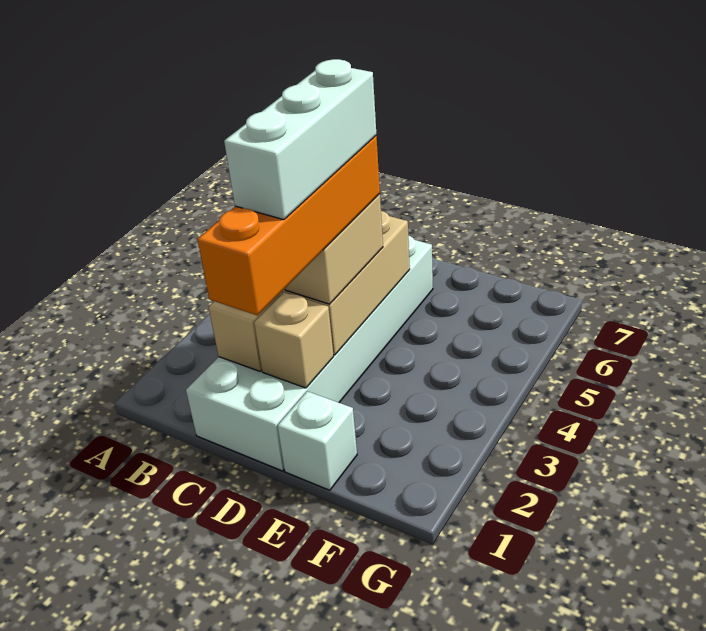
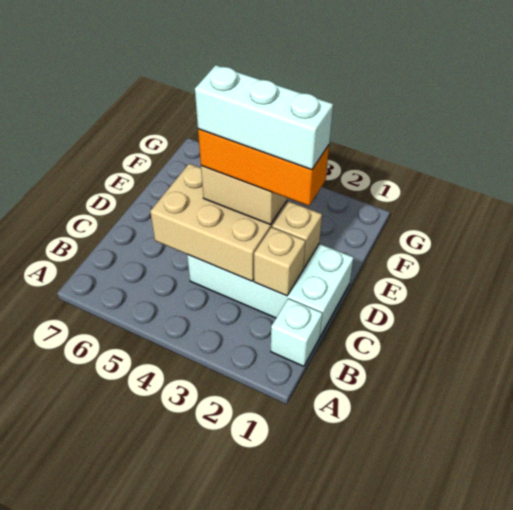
white brick C1:D6 level 1 -> white brick C1:D4 level 1
orange brick D1:D4 level 4 -> orange brick D2:D4 level 4
white brick E1 level 1 -> white brick B1 level 1

